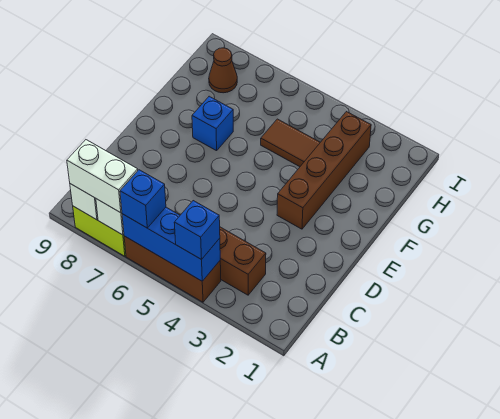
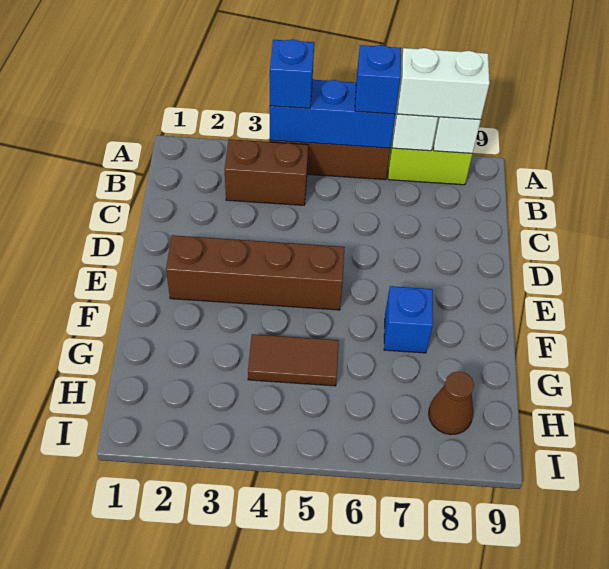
brown brick E3:H3 level 1 -> brown brick E2:E5 level 1

